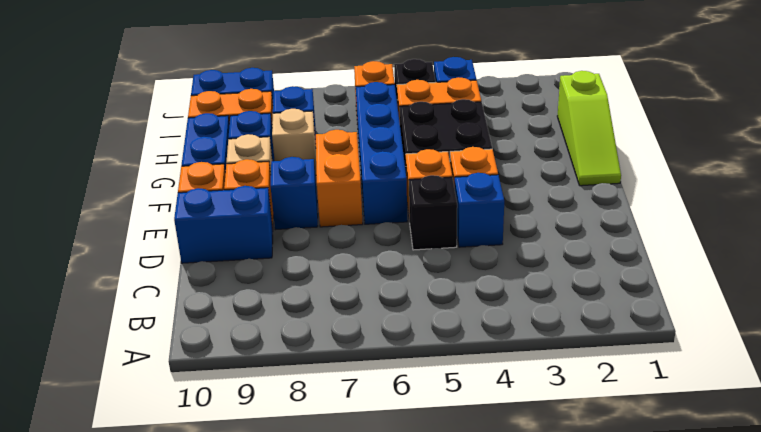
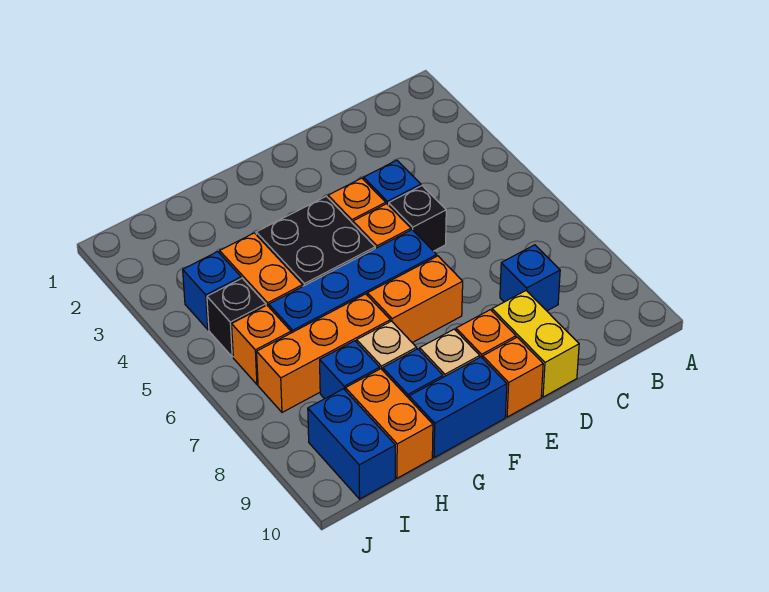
blue brick D9:D10 level 1 -> yellow brick D9:D10 level 1
blue brick E8 level 1 -> blue brick C8 level 1
lime slope F1:H1 level 1 top H -> none
none -> orange brick G7:I7 level 1

